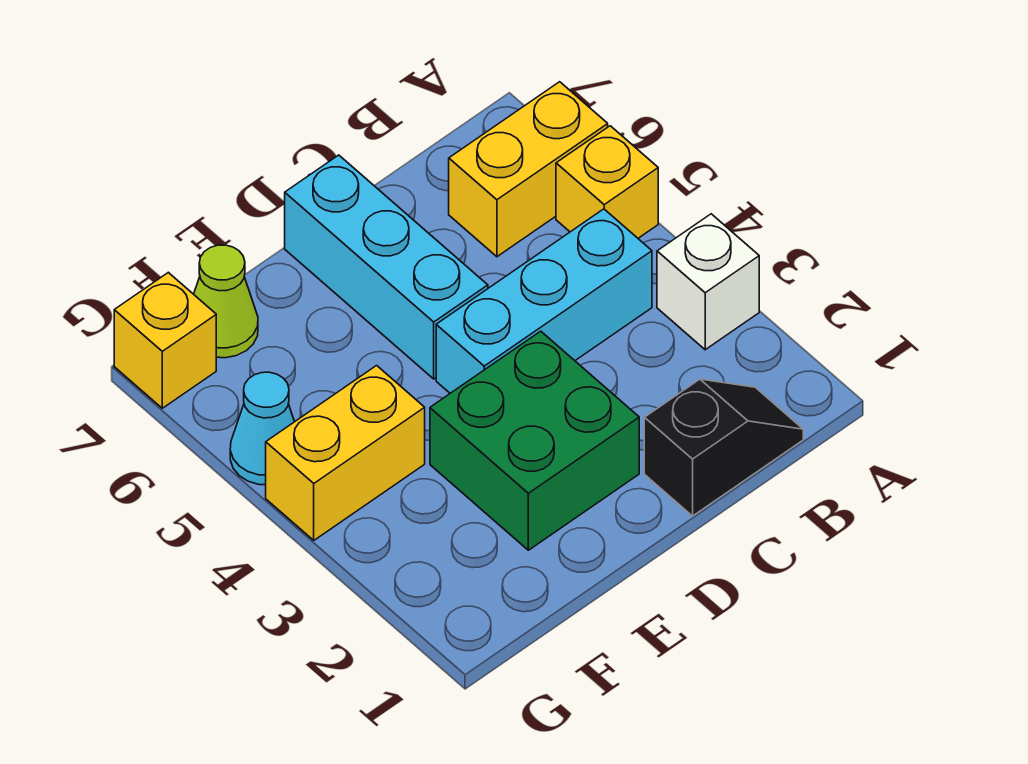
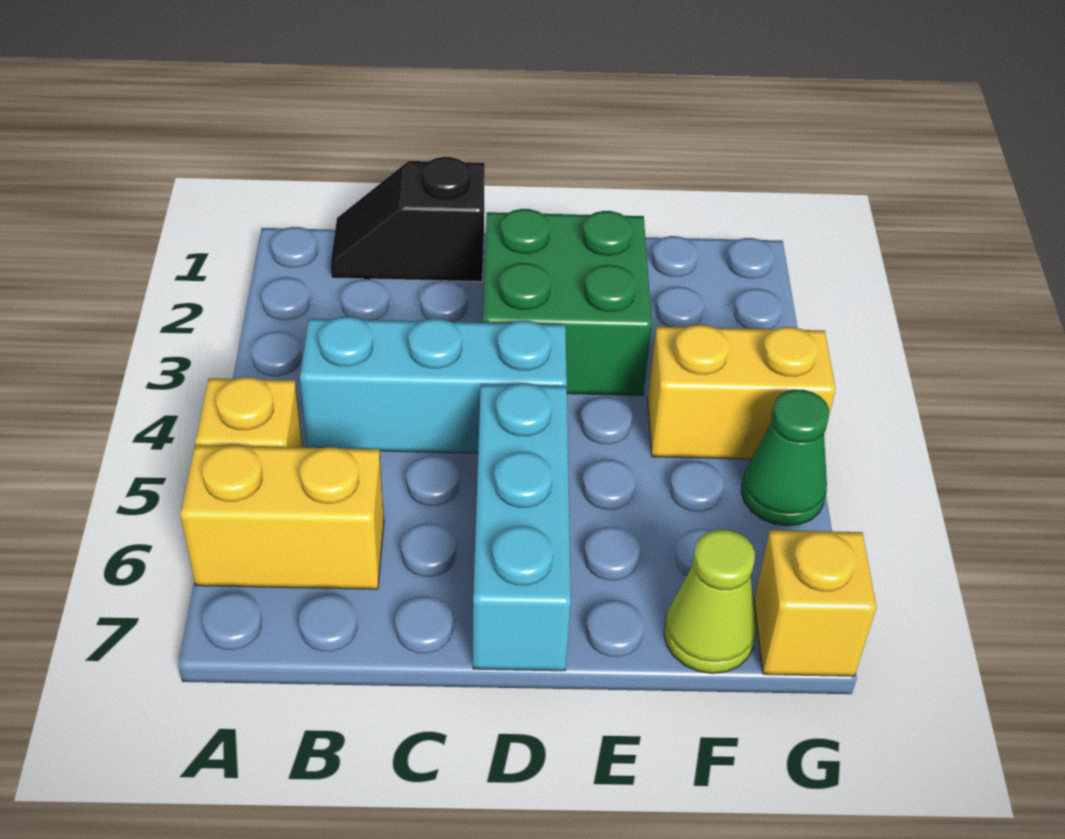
white brick A3 level 1 -> none
cyan cone G5 level 1 -> green cone G5 level 1

